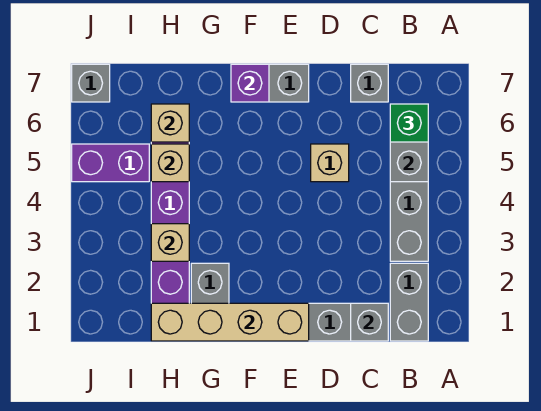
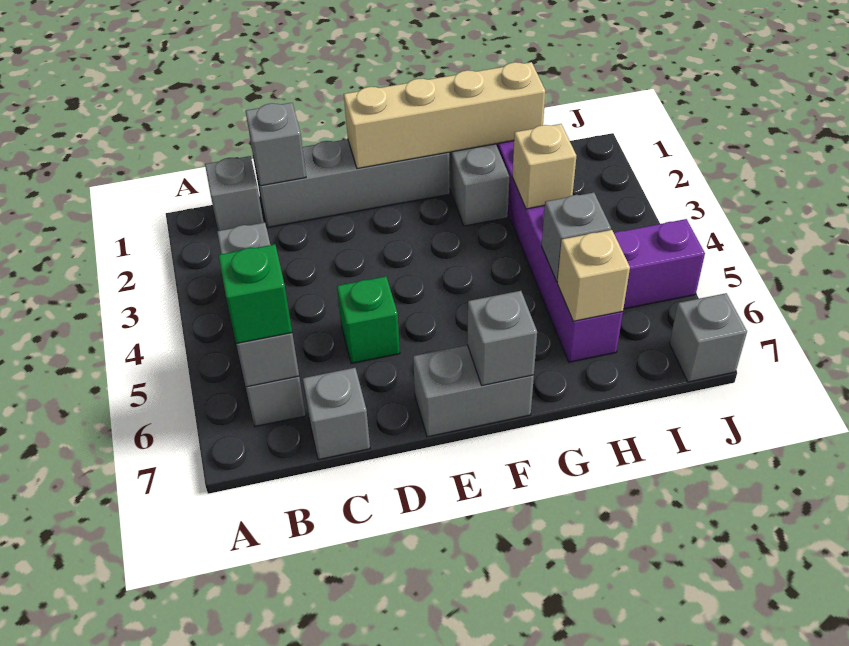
grey brick B1:B2 level 1 -> grey brick B1 level 1
tan brick D5 level 1 -> green brick D5 level 1
purple brick F7 level 2 -> grey brick F7 level 2
tan brick H5 level 2 -> grey brick H5 level 2

